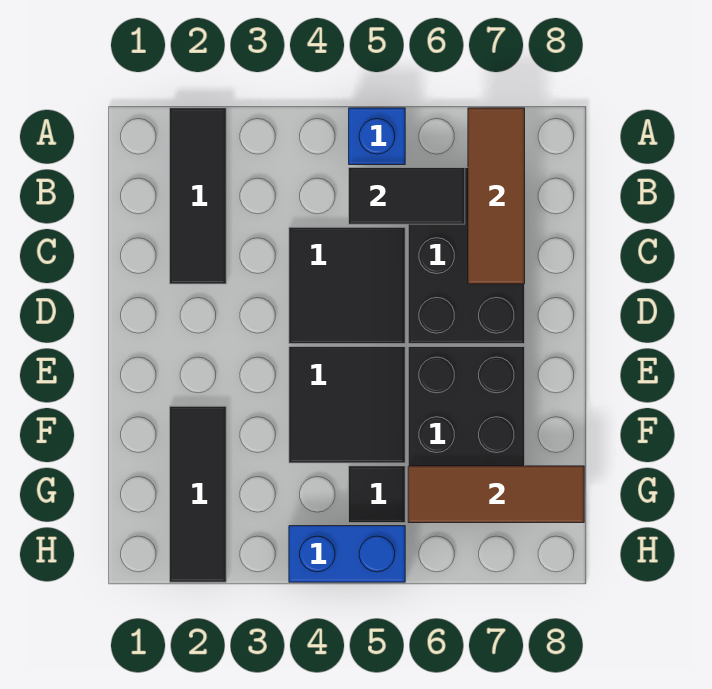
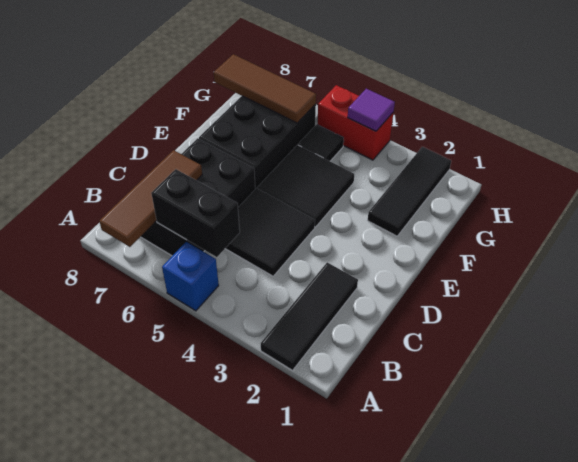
black tile B5:B6 level 2 -> black brick B5:B6 level 2
blue brick H4:H5 level 1 -> red brick H4:H5 level 1
none -> purple tile H4 level 2

